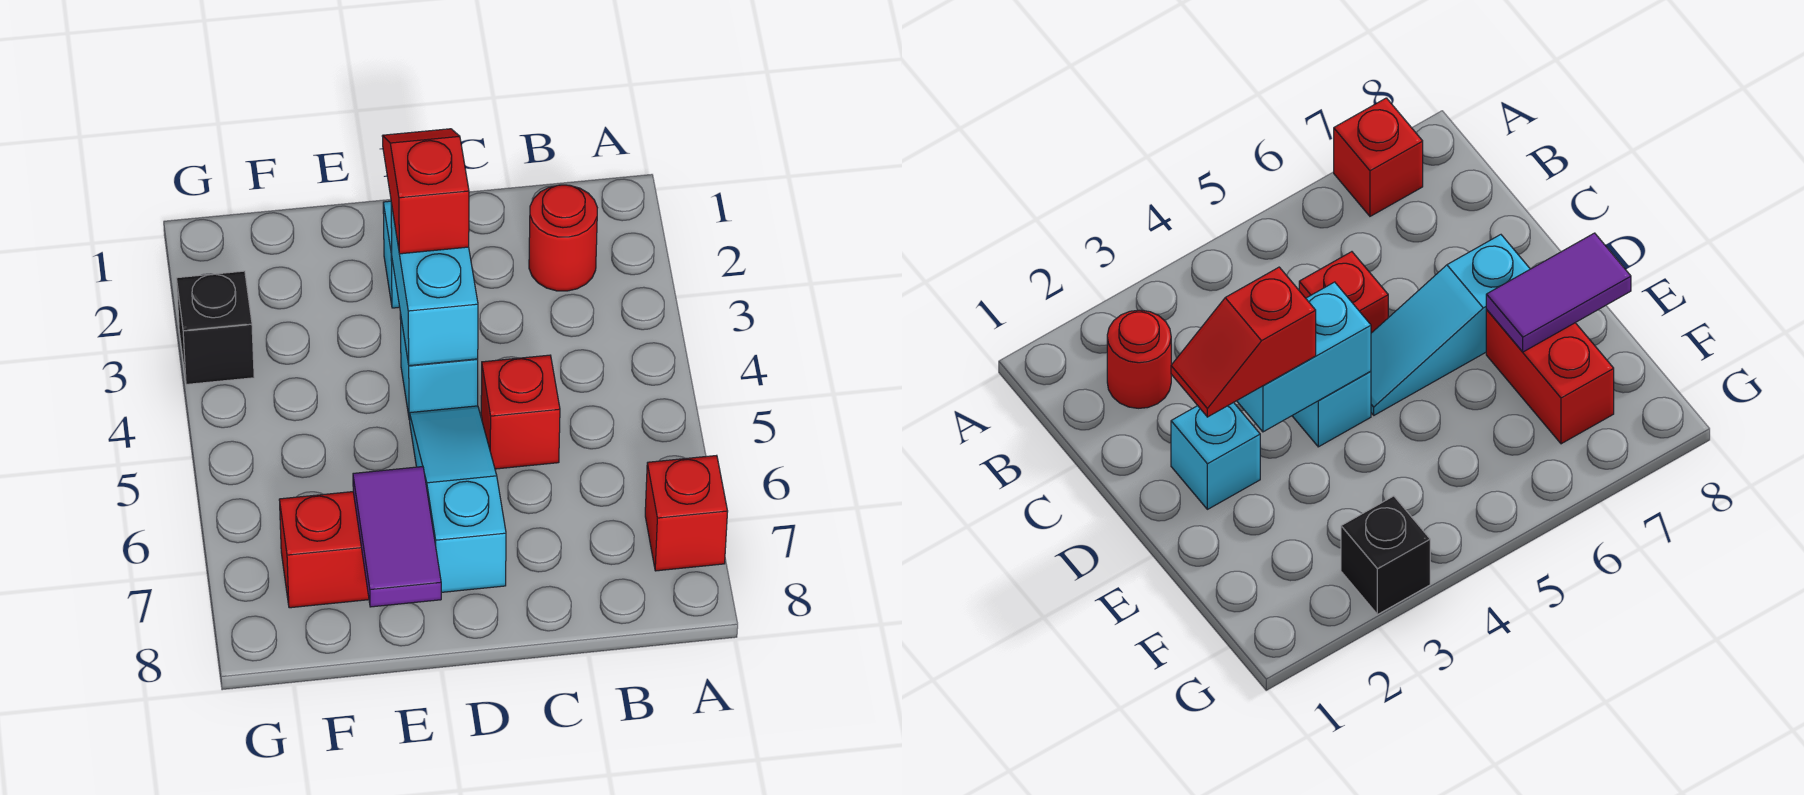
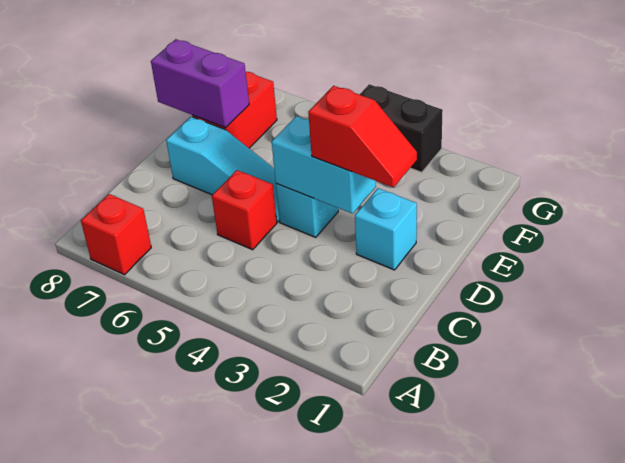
red round brick B2 level 1 -> none
purple tile E7:E8 level 2 -> purple brick E7:E8 level 2
black brick G3 level 1 -> black brick G3:G4 level 1

